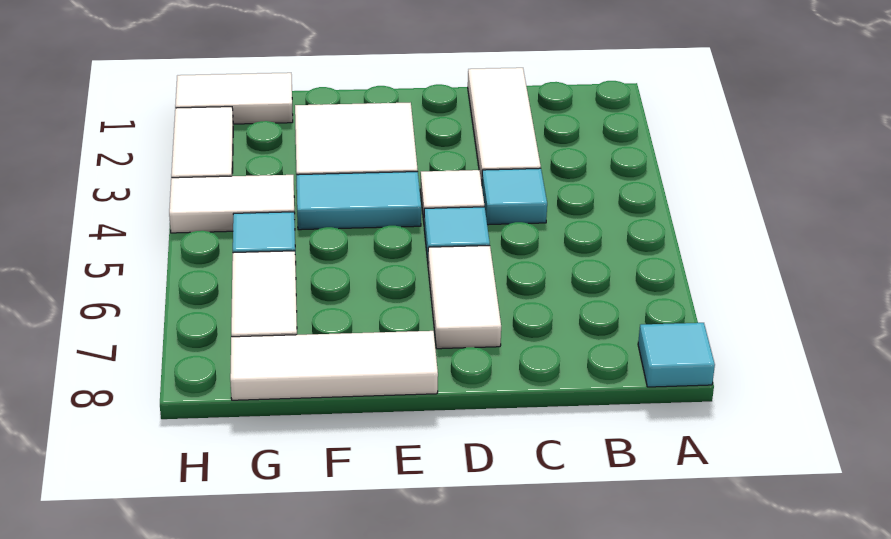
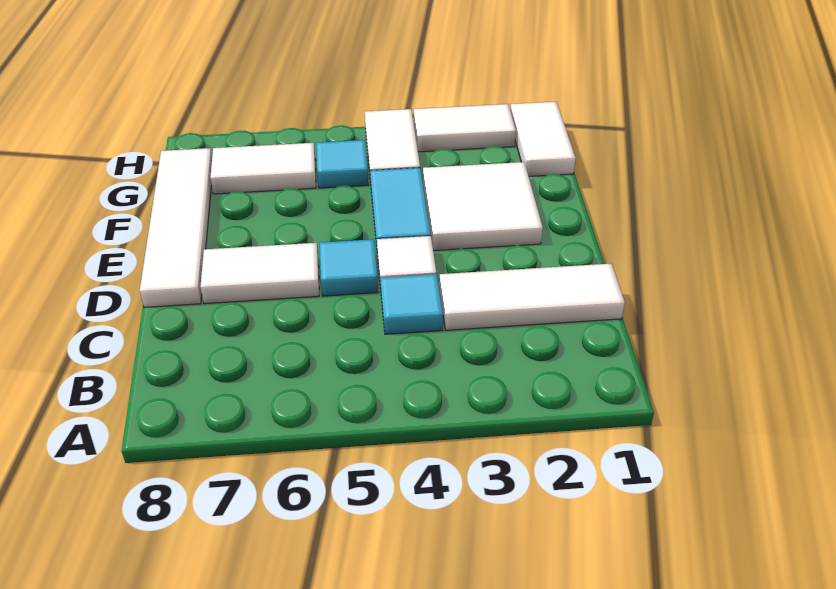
cyan tile A8 level 1 -> none
white tile E8:G8 level 1 -> white tile D8:G8 level 1

